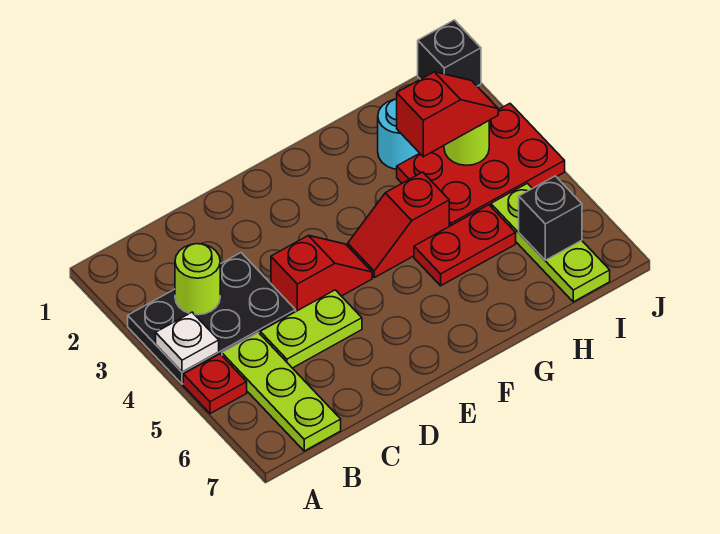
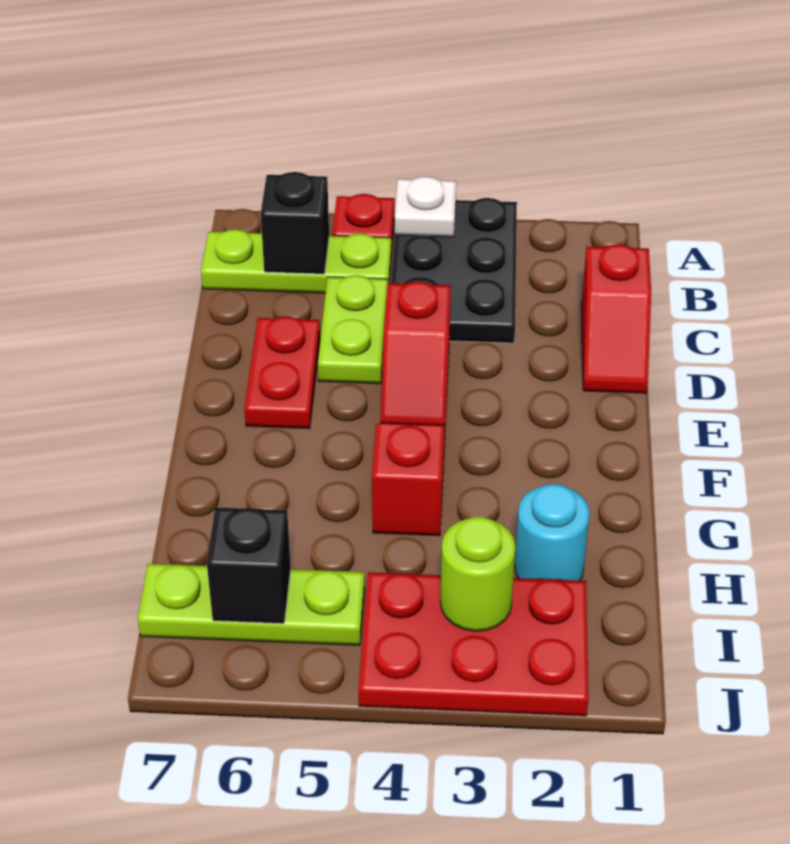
lime round brick B3 level 2 -> none
red plate G5:H5 level 1 -> red plate D6:E6 level 1
red plate H3:J4 level 1 -> red plate I2:J4 level 1
red slope H3:I3 level 3 top H -> red slope C1:D1 level 1 top C
black brick J1 level 1 -> black brick B6 level 2

